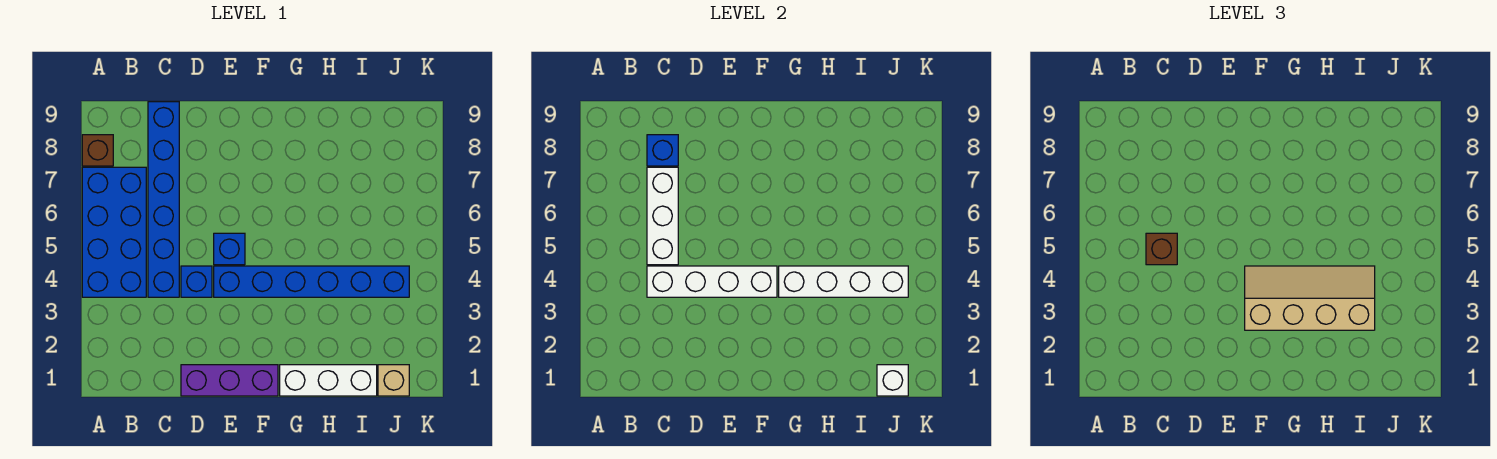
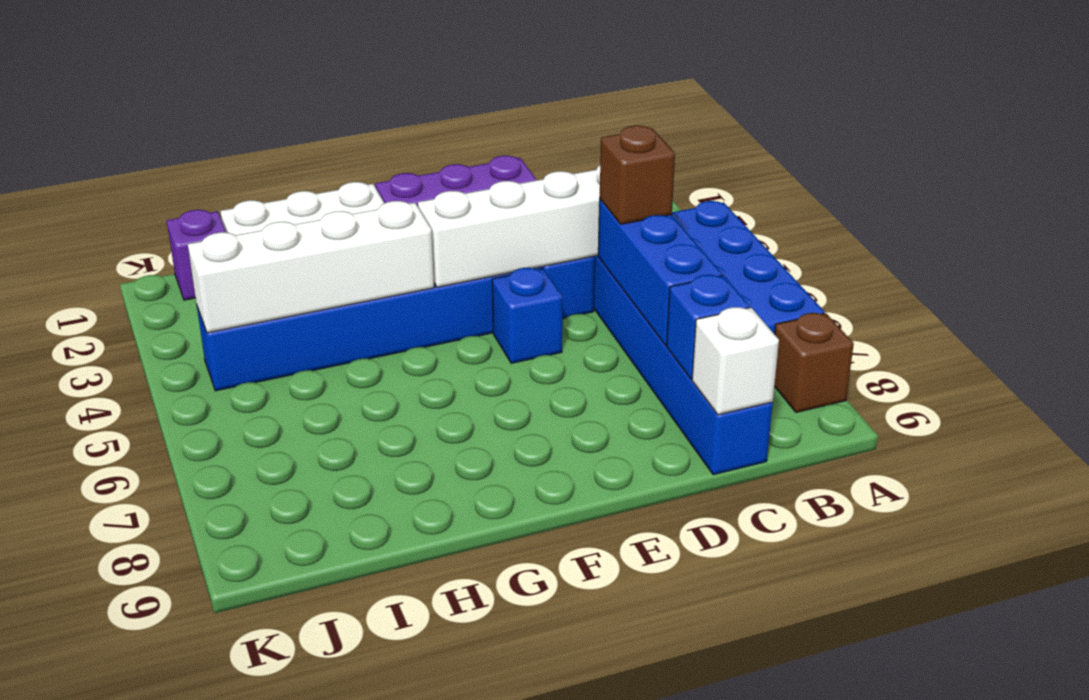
white brick C5:C7 level 2 -> blue brick C5:C7 level 2
tan slope F3:I4 level 3 top 3 -> none
tan brick J1 level 1 -> purple brick J1 level 1
white brick J1 level 2 -> white brick C9 level 2

